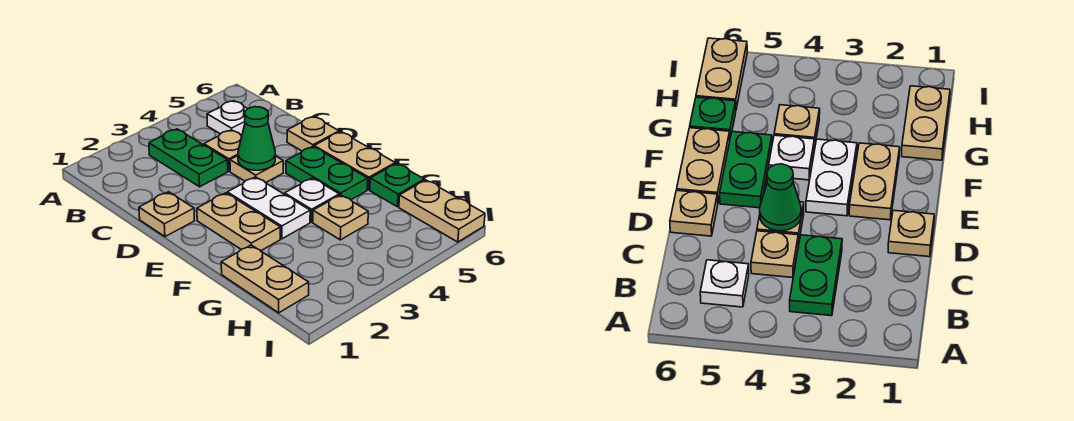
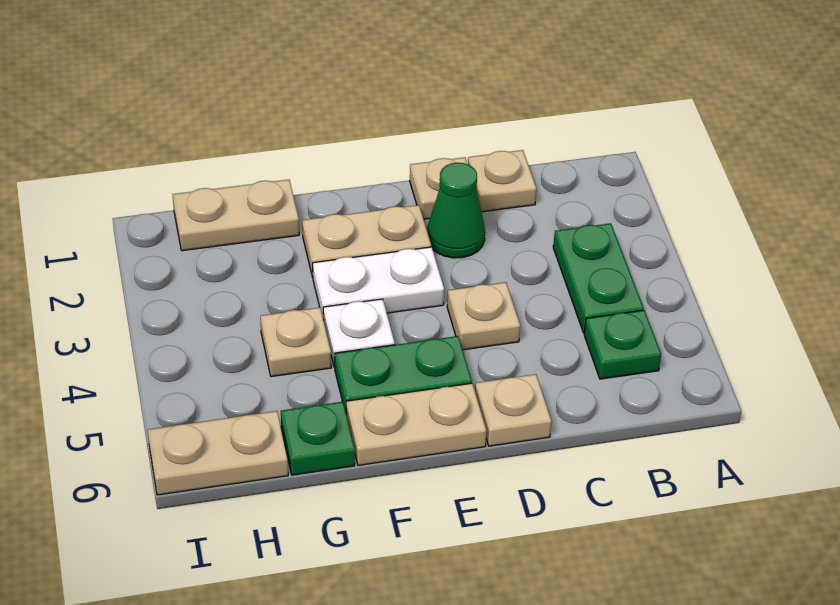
green plate B3:C3 level 1 -> green plate B3:B4 level 1
white plate B5 level 1 -> green plate B5 level 1
tan plate C4 level 1 -> tan plate C1 level 1
green cone D4 level 2 -> green cone D2 level 1

